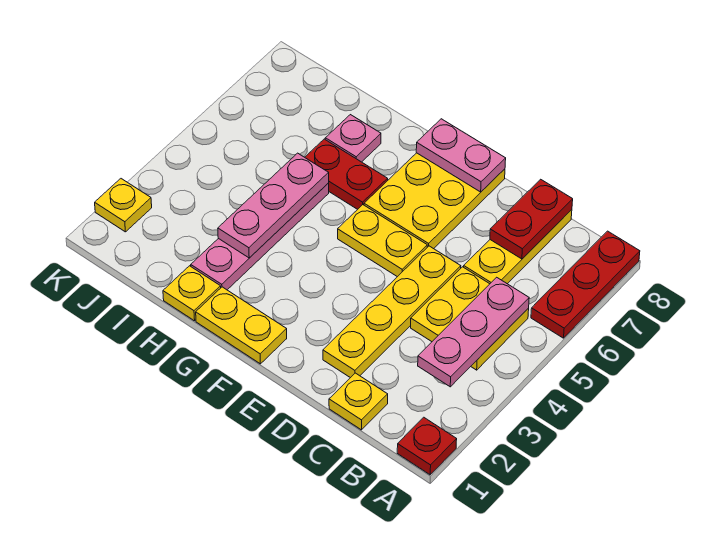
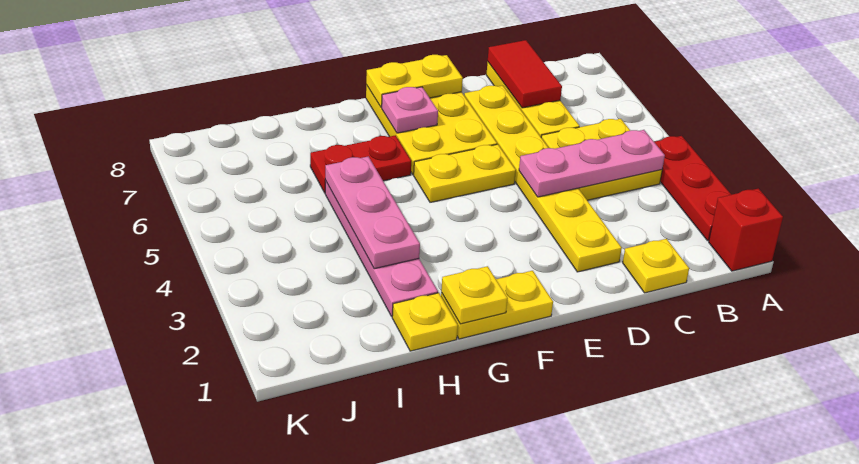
red plate A1 level 1 -> red brick A1 level 1
red plate A6:A8 level 1 -> red plate A2:A4 level 1
pink plate B3:B5 level 2 -> pink plate B4:D4 level 2
red plate C7:C8 level 2 -> red tile C7:C8 level 2
yellow plate D2:D5 level 1 -> yellow plate D2:D7 level 1
pink plate E8:F8 level 2 -> yellow plate E8:F8 level 2
pink plate H7 level 1 -> pink plate F7 level 2
yellow plate K2 level 1 -> yellow plate G1 level 2

